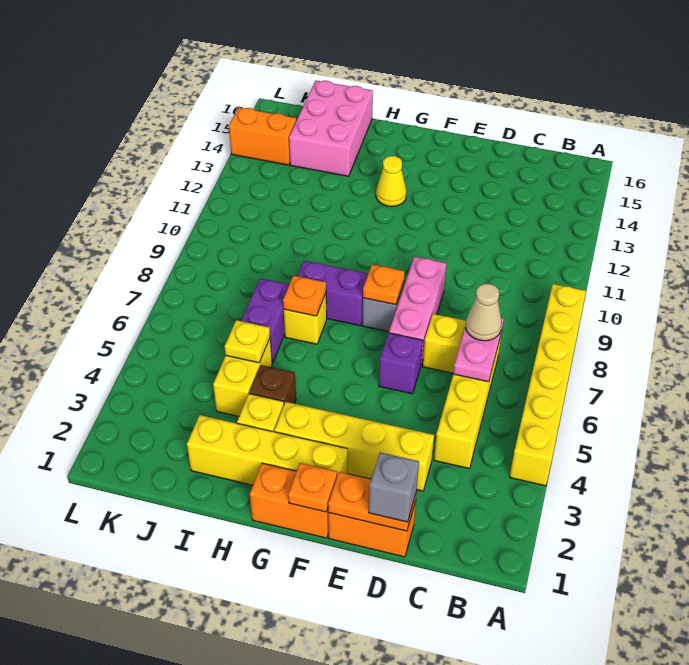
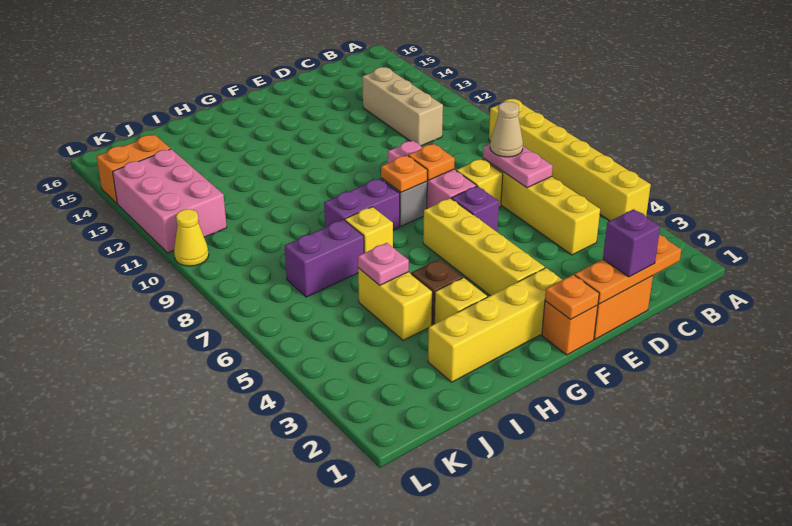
none -> tan brick C11:C13 level 1
orange plate D1:E1 level 2 -> orange plate C1:E1 level 2
grey brick D1 level 3 -> purple brick D1 level 3
yellow brick D3:G3 level 1 -> yellow brick F3:F6 level 1
orange brick F1:G1 level 1 -> orange brick F1 level 1
yellow cone G13 level 1 -> yellow cone L10 level 1
orange plate H7 level 2 -> orange plate E8 level 2
yellow plate I5 level 2 -> pink plate I5 level 2
purple brick I6:I7 level 1 -> purple brick I7:J7 level 1
pink brick I14:J16 level 1 -> pink brick K11:L13 level 1

